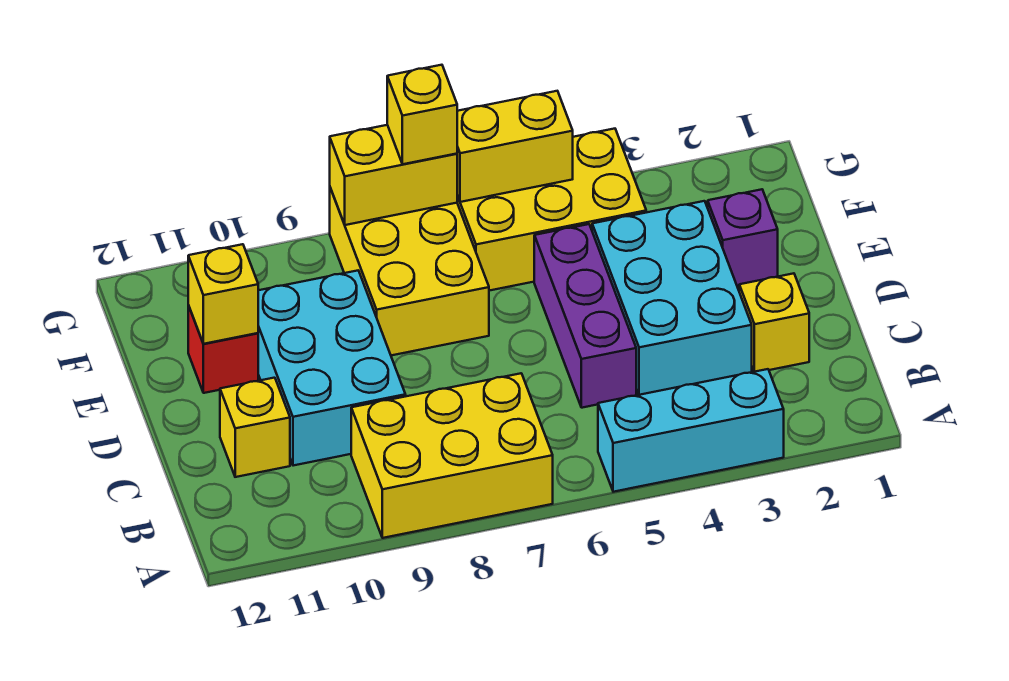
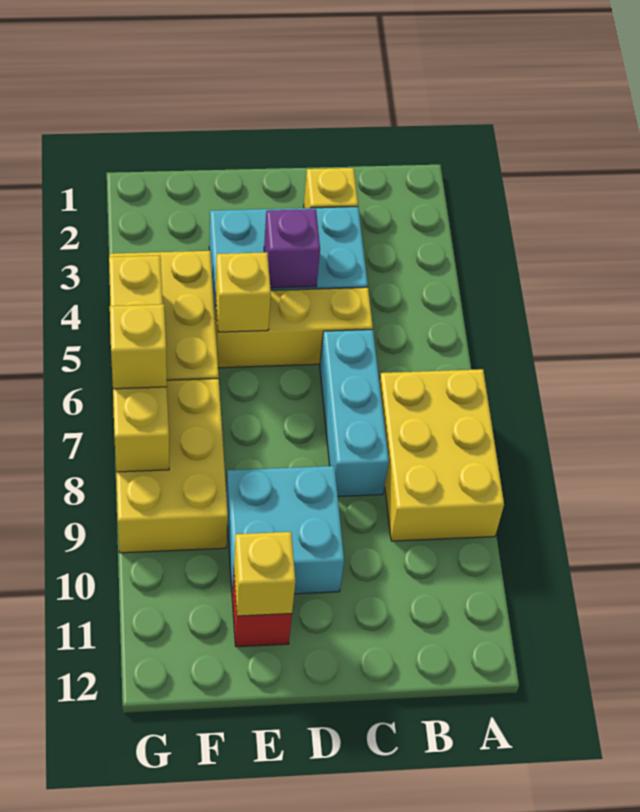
cyan brick A3:A5 level 1 -> cyan brick C6:C8 level 1
purple brick C5:E5 level 1 -> yellow brick C5:E5 level 1
cyan brick C9:E10 level 1 -> cyan brick D9:E10 level 1
yellow brick C11 level 1 -> yellow brick E5 level 2
purple brick E2 level 1 -> purple brick D4 level 2
yellow brick E7:G8 level 1 -> yellow brick F7:G9 level 1

